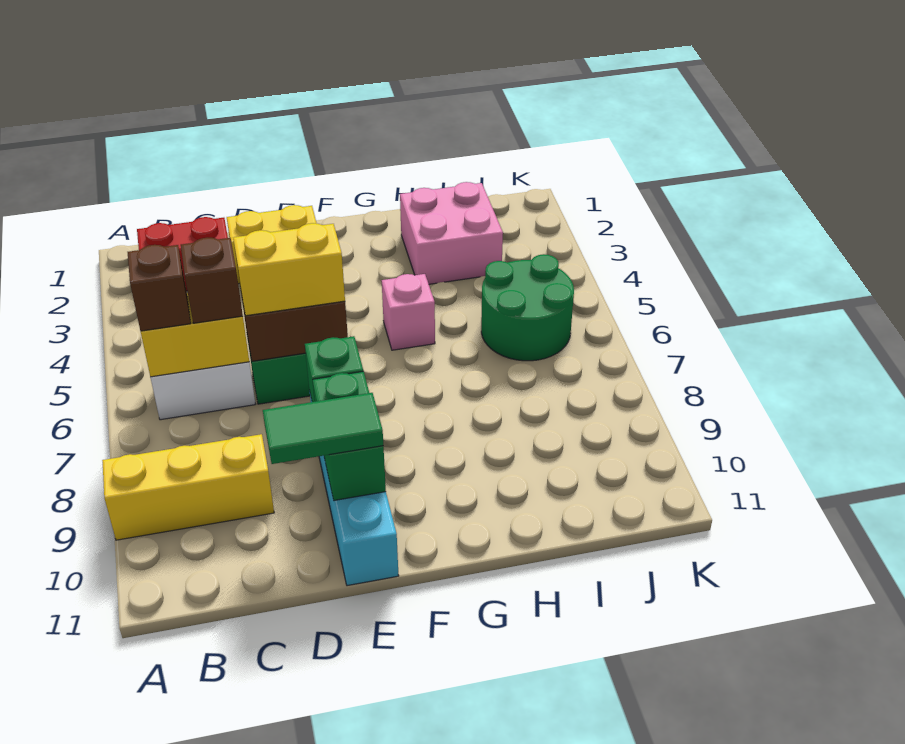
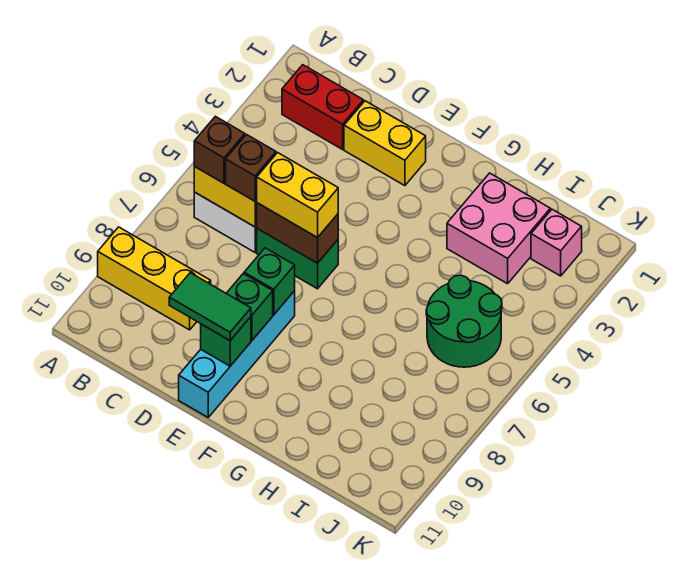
pink brick G5 level 1 -> pink brick J2 level 1

